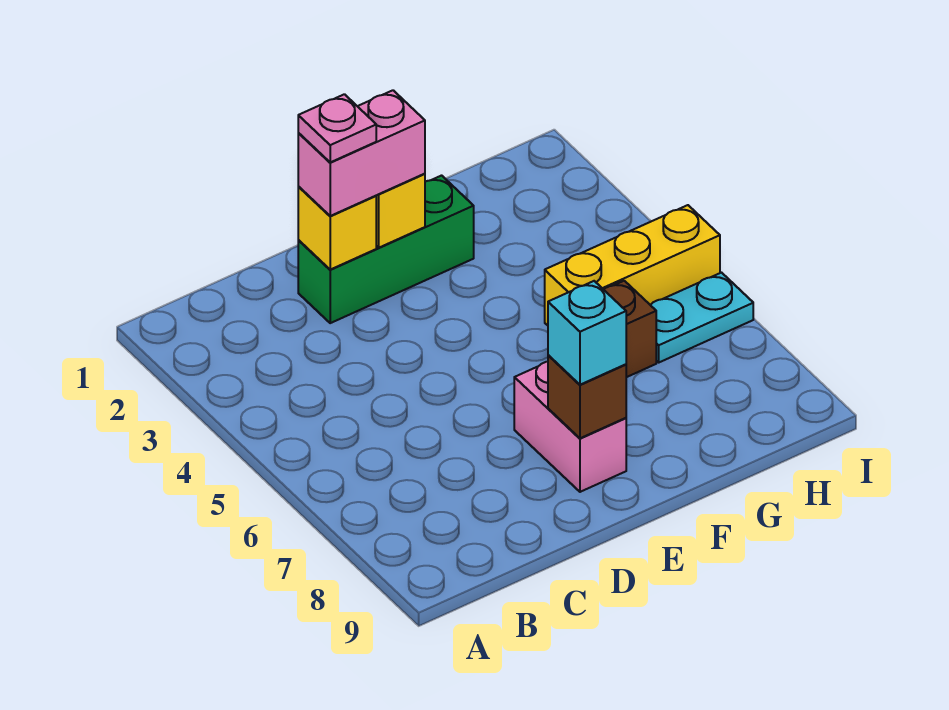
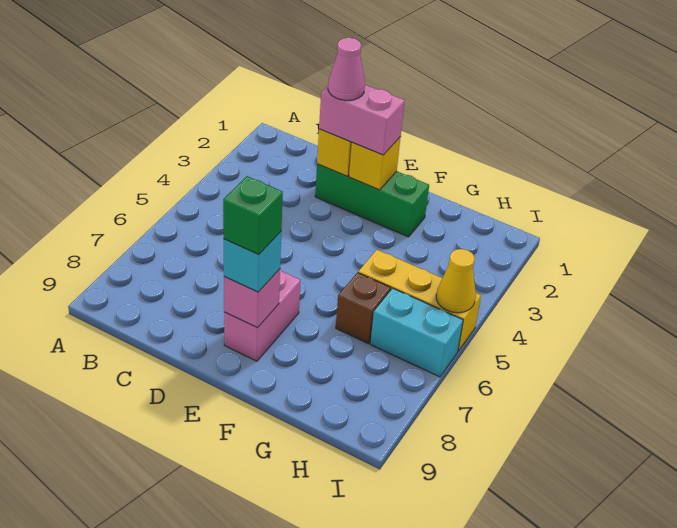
pink plate D2 level 4 -> pink cone D2 level 4
brown brick E8 level 2 -> pink brick E8 level 2
none -> green brick E8 level 4
cyan plate H6:I6 level 1 -> cyan brick H6:I6 level 1
none -> yellow cone I5 level 2

